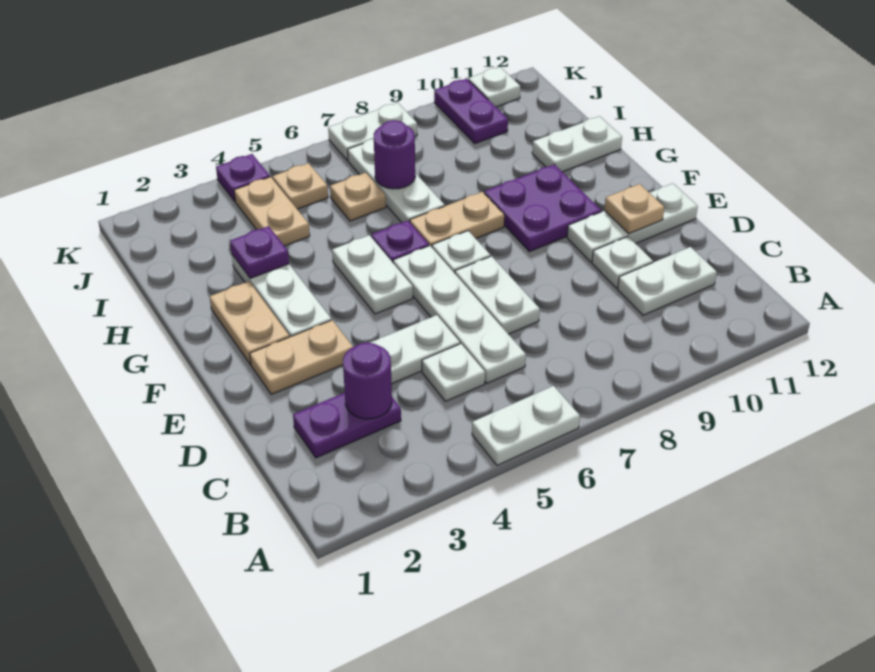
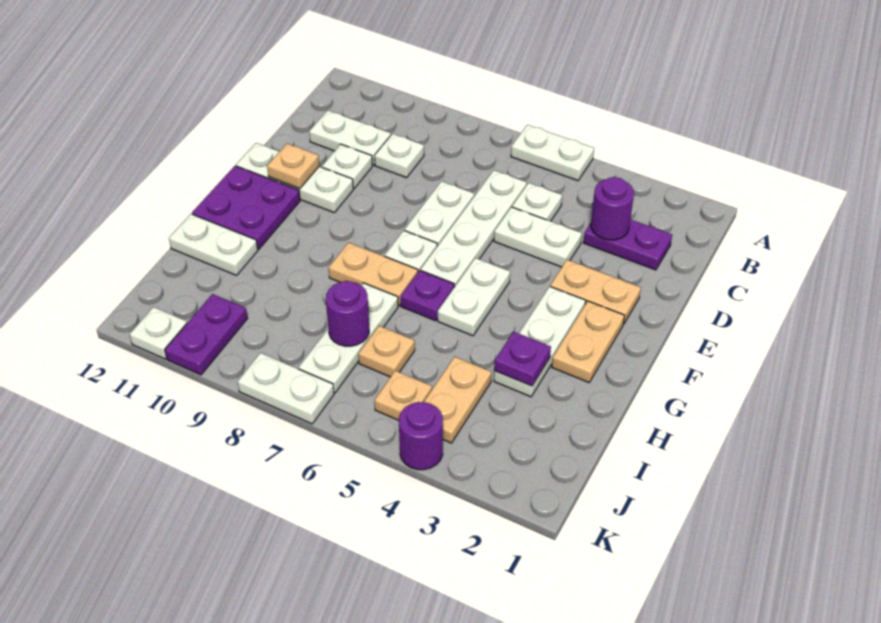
none -> white plate C9 level 1
purple plate F9:G10 level 1 -> purple plate F11:G12 level 1
purple plate K4 level 1 -> purple round brick K4 level 1

